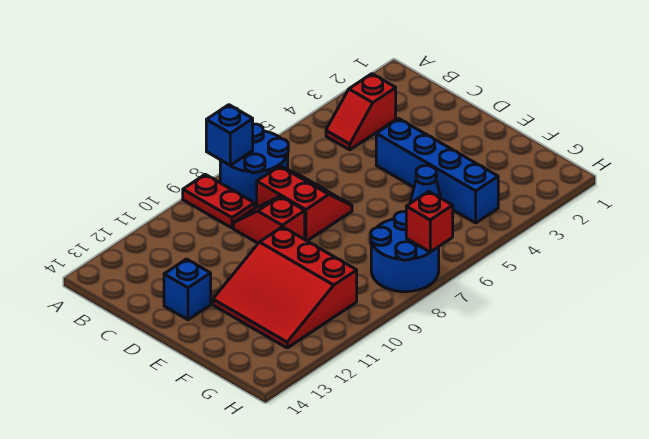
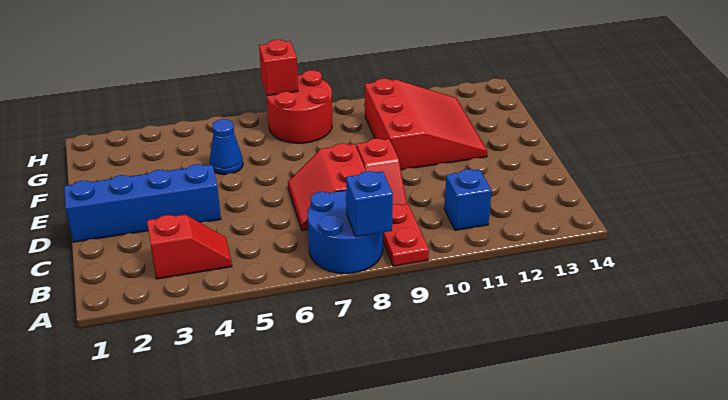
blue brick D4:G4 level 1 -> blue brick D1:D4 level 1
blue brick D13 level 1 -> blue brick B11 level 1
blue round brick G7:H8 level 1 -> red round brick G7:H8 level 1

